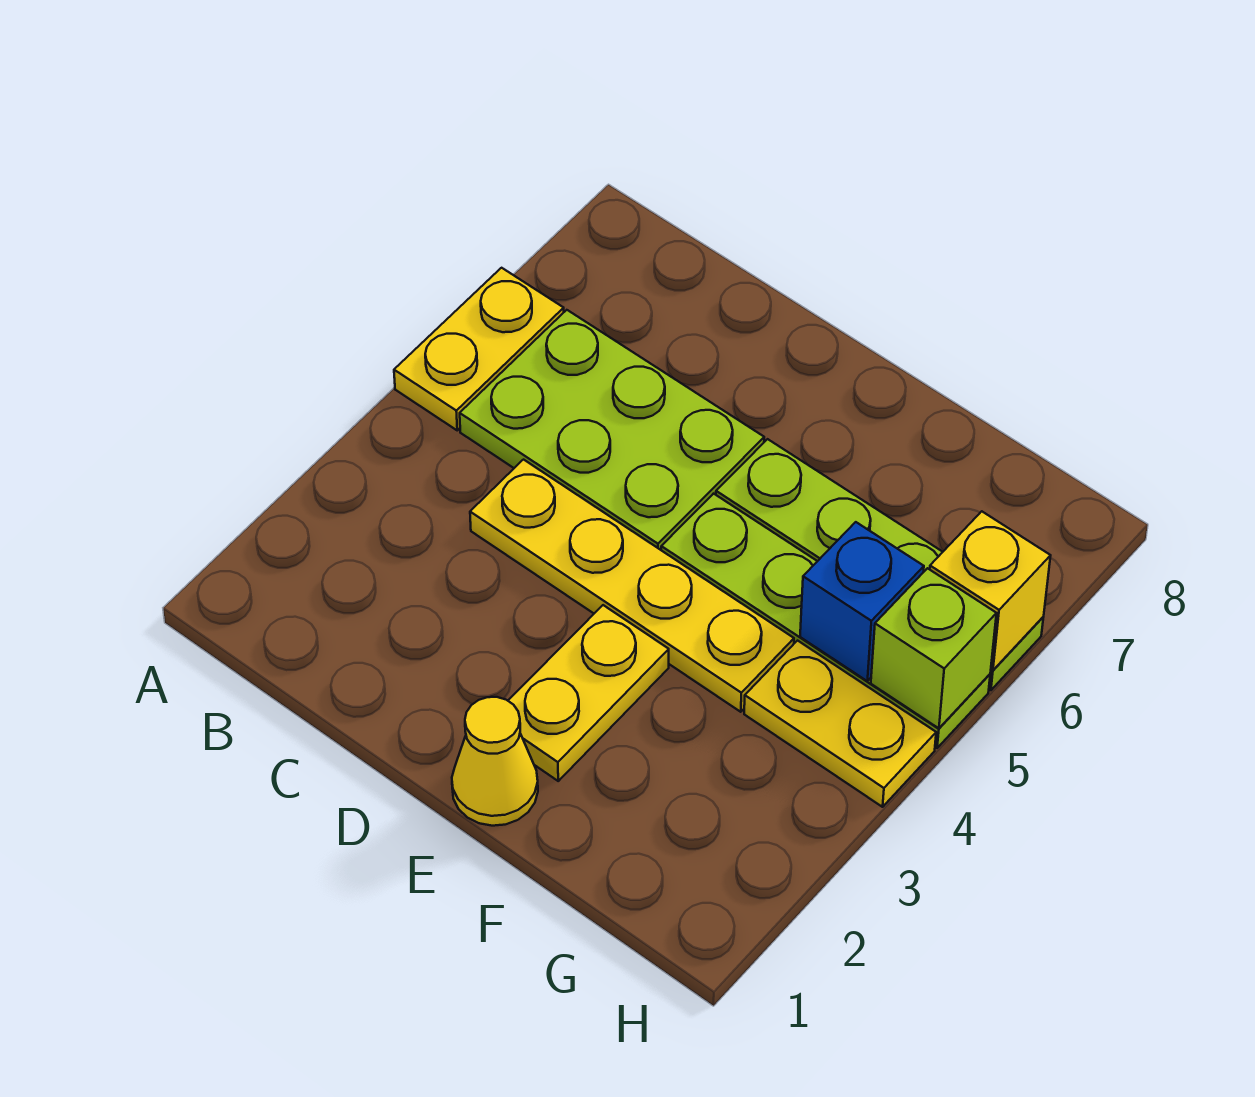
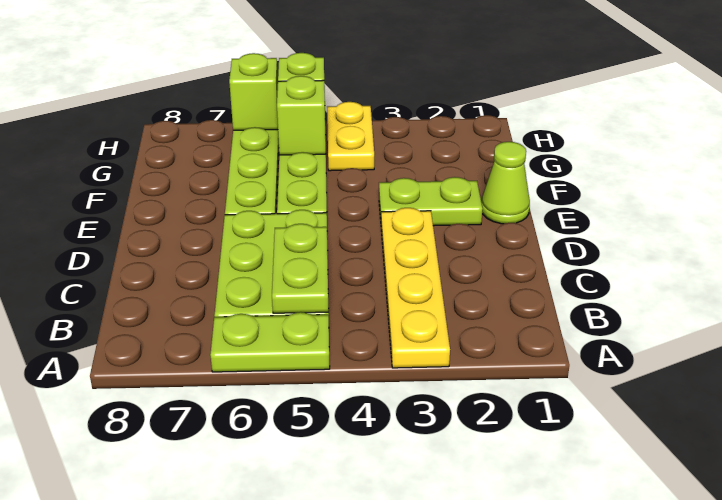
yellow plate A5:A6 level 1 -> lime plate A5:A6 level 1
none -> lime plate B5:C5 level 2
yellow plate C4:F4 level 1 -> yellow plate A3:D3 level 1
yellow cone E1 level 1 -> lime cone E1 level 1
yellow plate E2:E3 level 1 -> lime plate E2:E3 level 1
blue brick G5 level 2 -> lime brick G5 level 2
yellow brick H6 level 2 -> lime brick H6 level 2

